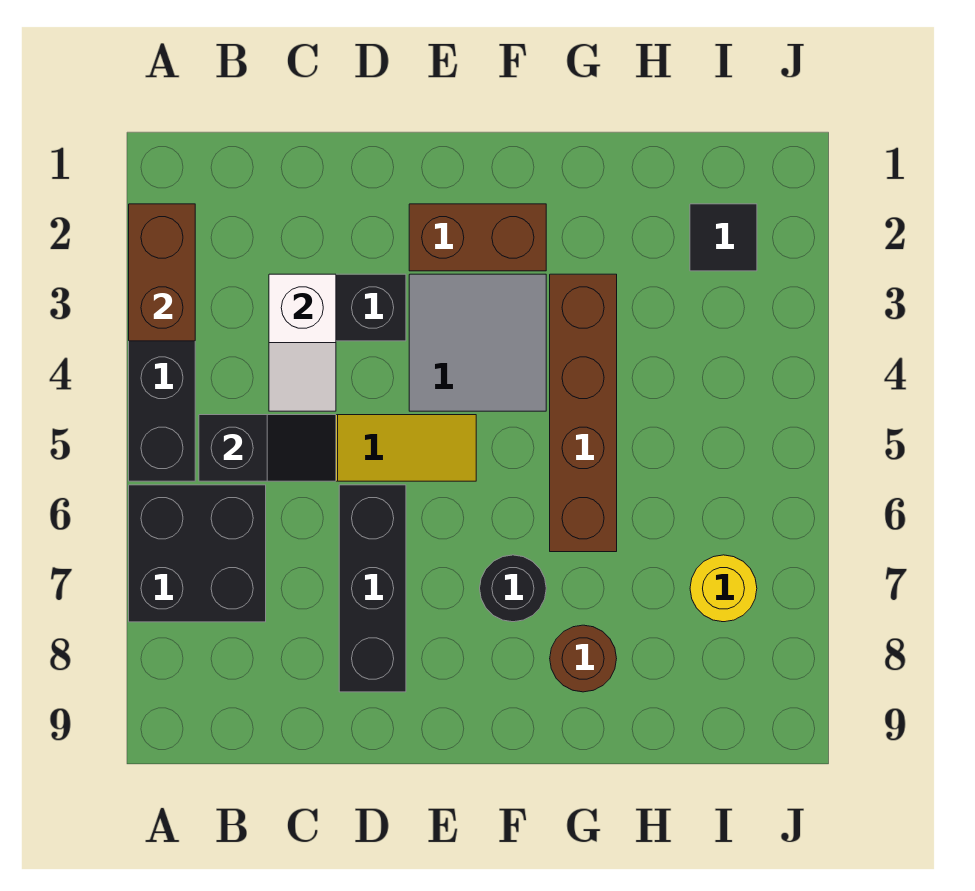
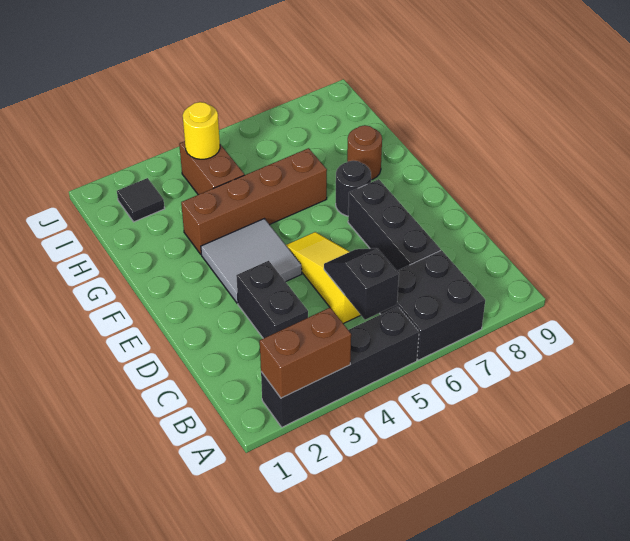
white slope C3:C4 level 2 top 3 -> none
black brick D6:D8 level 1 -> black brick C7:E7 level 1
brown brick E2:F2 level 1 -> brown brick H4:I4 level 1
yellow round brick I7 level 1 -> yellow round brick I4 level 2

